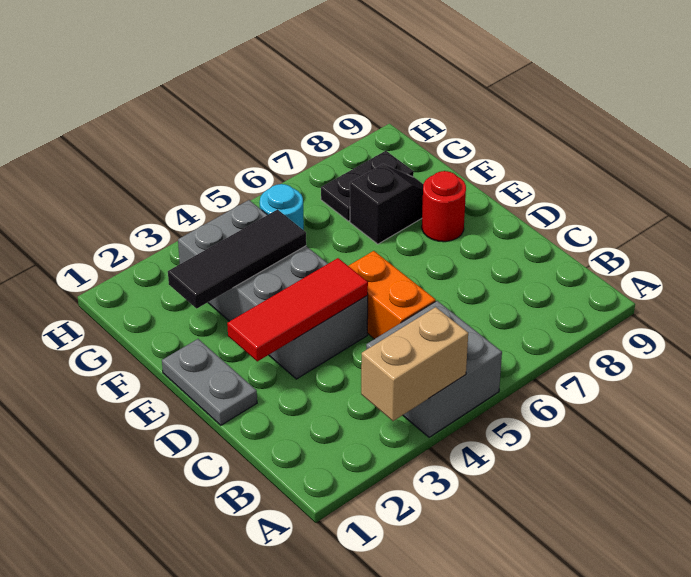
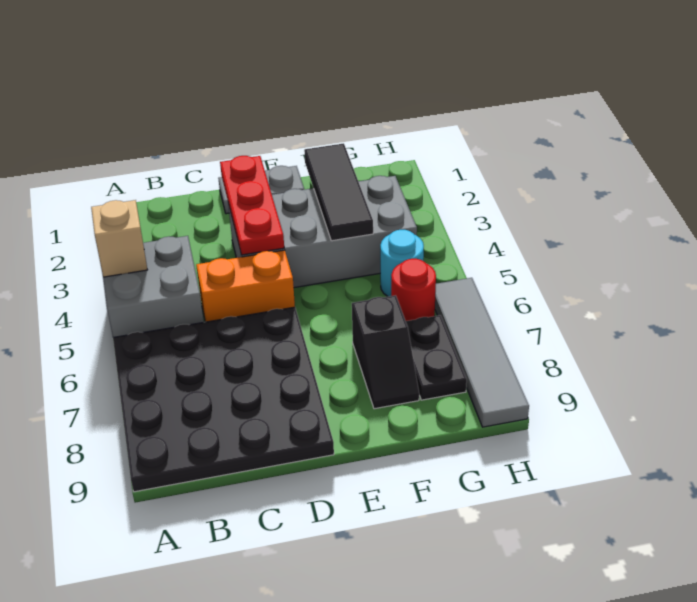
tan brick A3:A4 level 2 -> tan brick A4 level 2
none -> black plate A6:D9 level 1
red tile D2:D4 level 2 -> red plate D2:D4 level 2
red round brick E8 level 1 -> red round brick G6 level 1
none -> grey tile H6:H9 level 1

